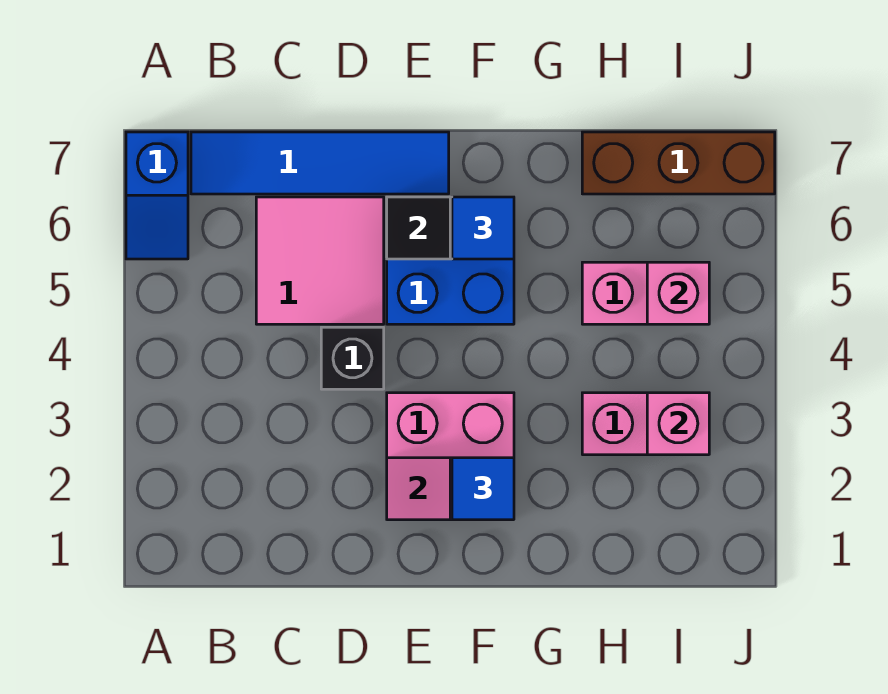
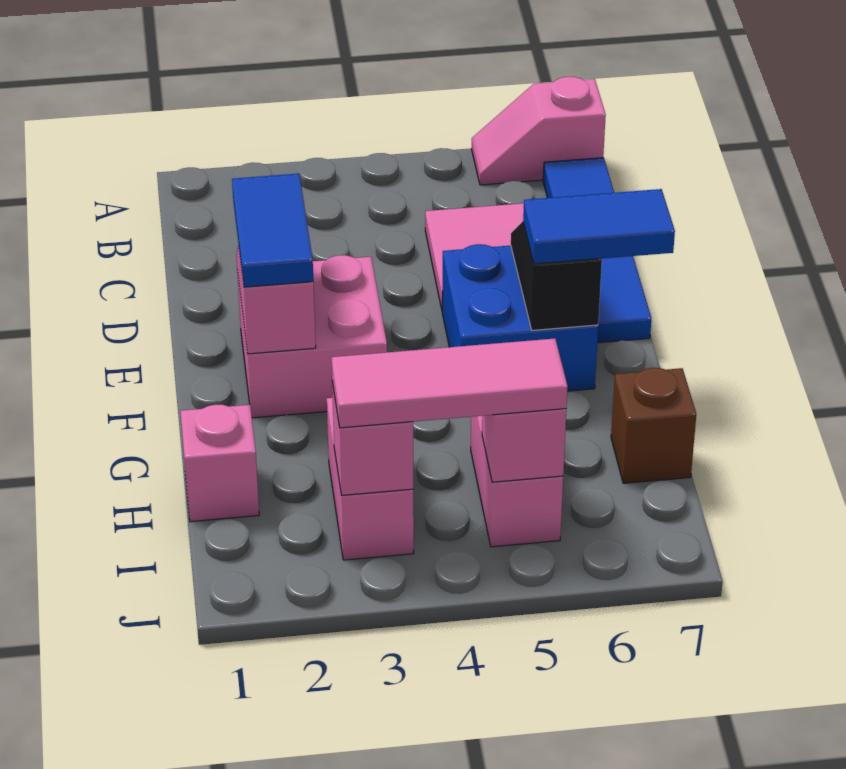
blue slope A6:A7 level 1 top 7 -> pink slope A6:A7 level 1 top 7
black brick D4 level 1 -> none
blue tile F2 level 3 -> blue tile E2:F2 level 3
blue tile F6 level 3 -> blue tile F6:F7 level 3
none -> pink brick H1 level 1
brown brick H7:J7 level 1 -> brown brick H7 level 1
none -> pink tile I3:I5 level 3

